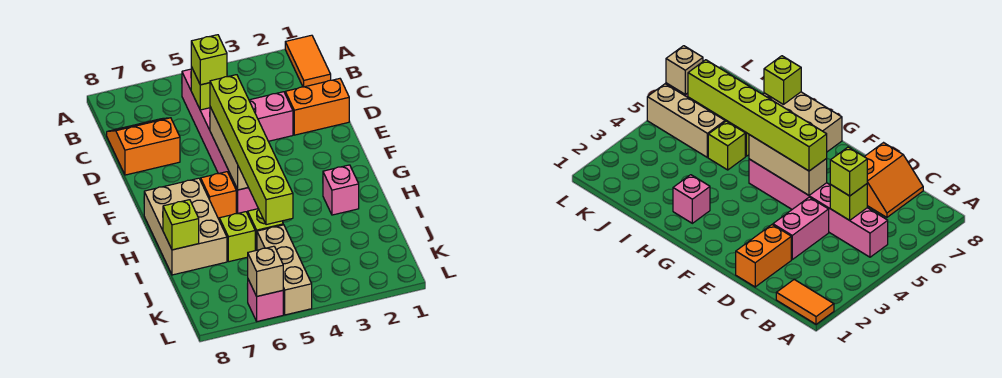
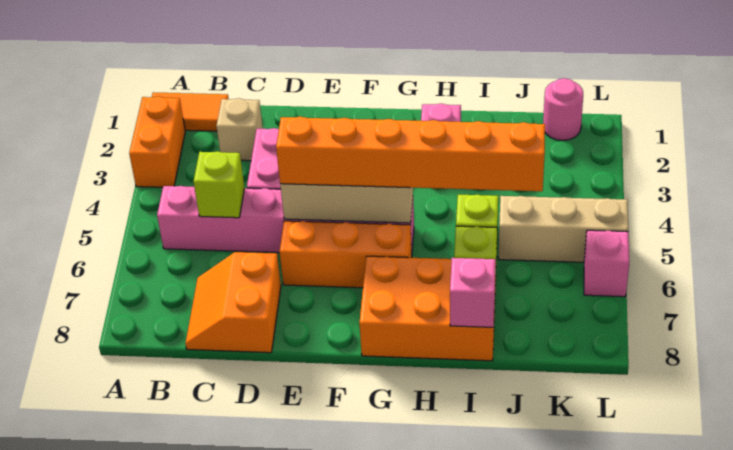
lime brick C5 level 3 -> none
orange brick D1:D2 level 1 -> orange brick A2:A3 level 1
lime brick E5:J5 level 3 -> orange brick E5:J5 level 3
orange brick G6 level 1 -> orange brick E6:G6 level 1
tan brick G7:I8 level 1 -> orange brick G7:I8 level 1
lime brick I8 level 2 -> pink brick I8 level 2
none -> pink round brick K1 level 1
tan brick L6 level 2 -> tan brick C2 level 1

